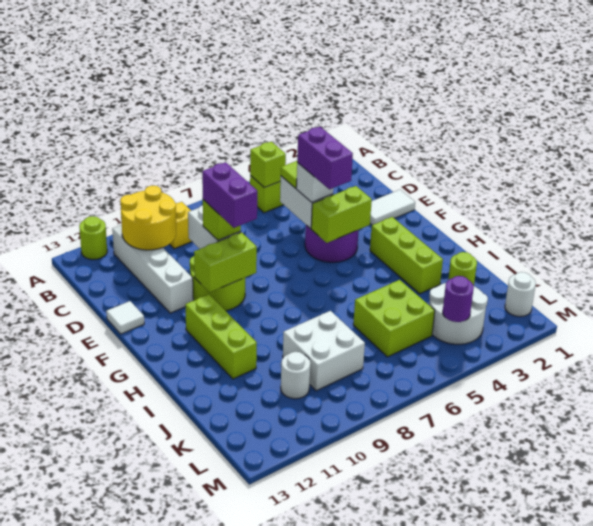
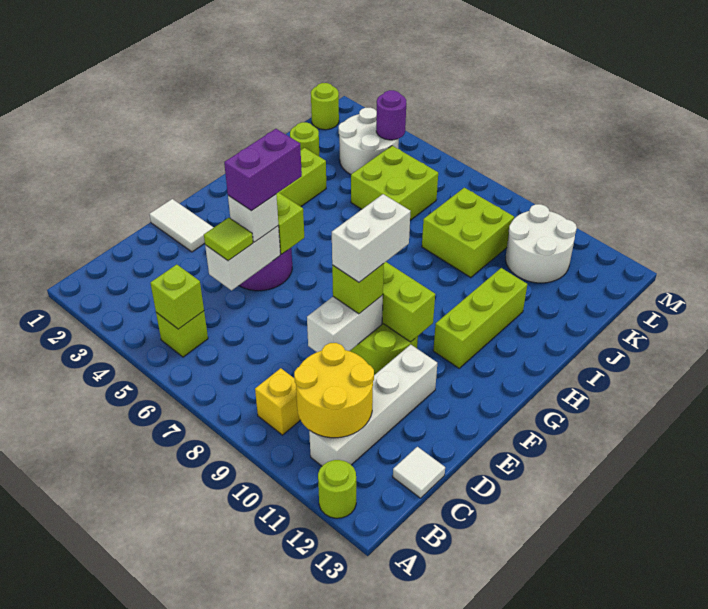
purple brick E9:F9 level 4 -> white brick E9:F9 level 4
white tile E13 level 1 -> white tile C13 level 1
white brick J8:K9 level 1 -> lime brick J8:K9 level 1
white round brick K10 level 1 -> white round brick K10:L11 level 1
white round brick L1 level 1 -> lime round brick L1 level 1

